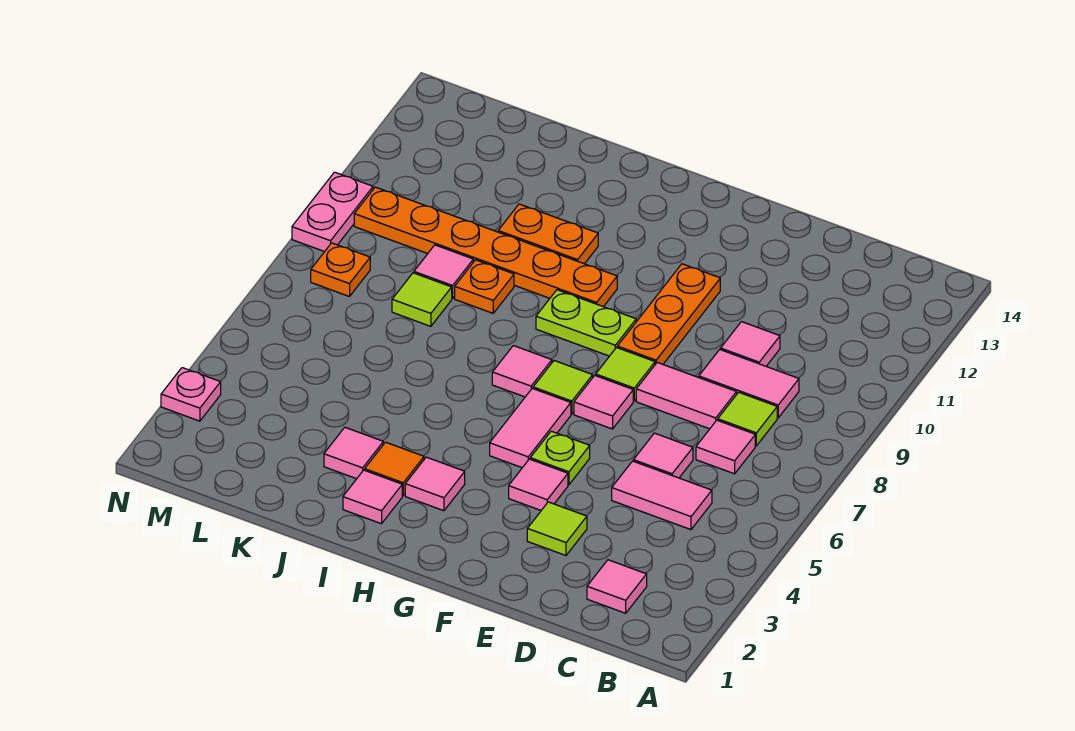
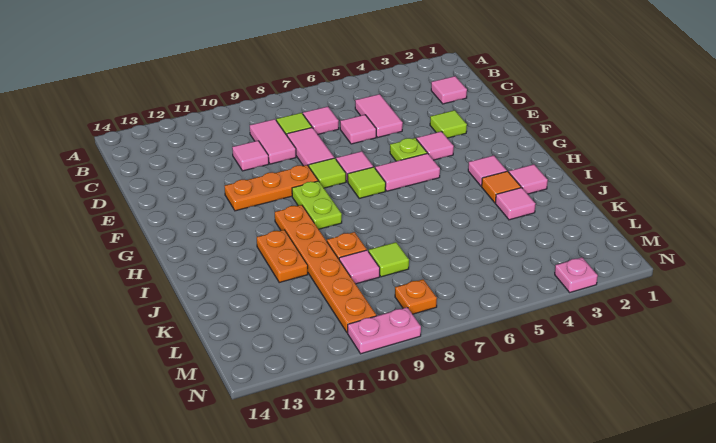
pink tile H7 level 1 -> none

